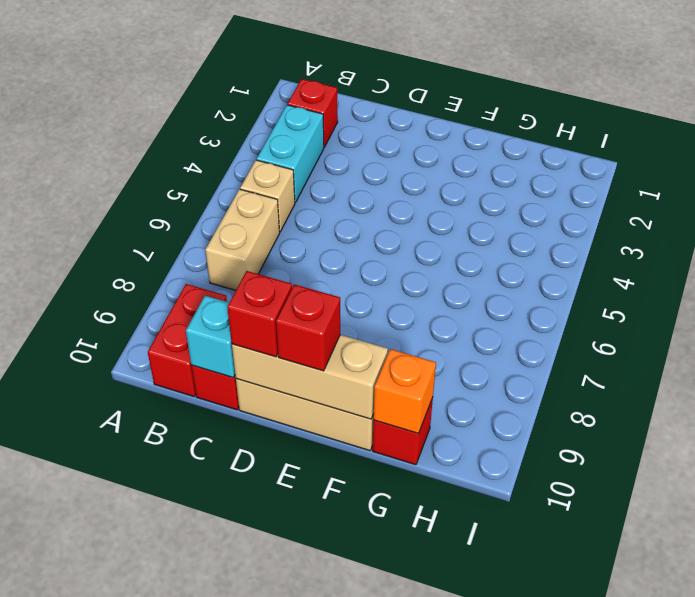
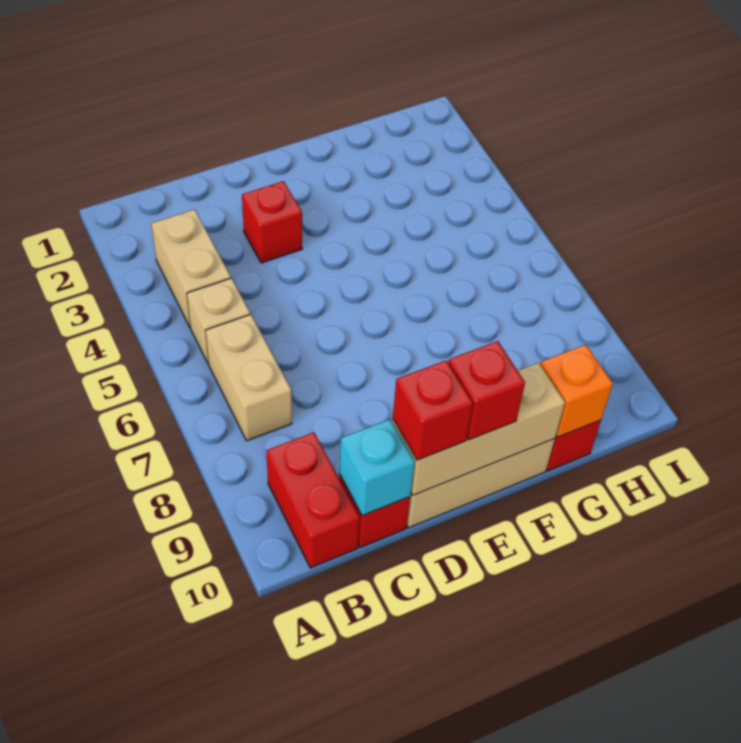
red brick B2 level 1 -> red brick D3 level 1
cyan brick B3:B4 level 1 -> tan brick B3:B4 level 1

